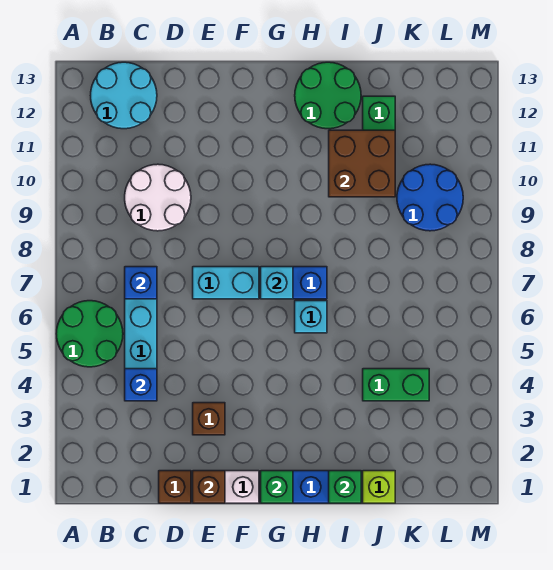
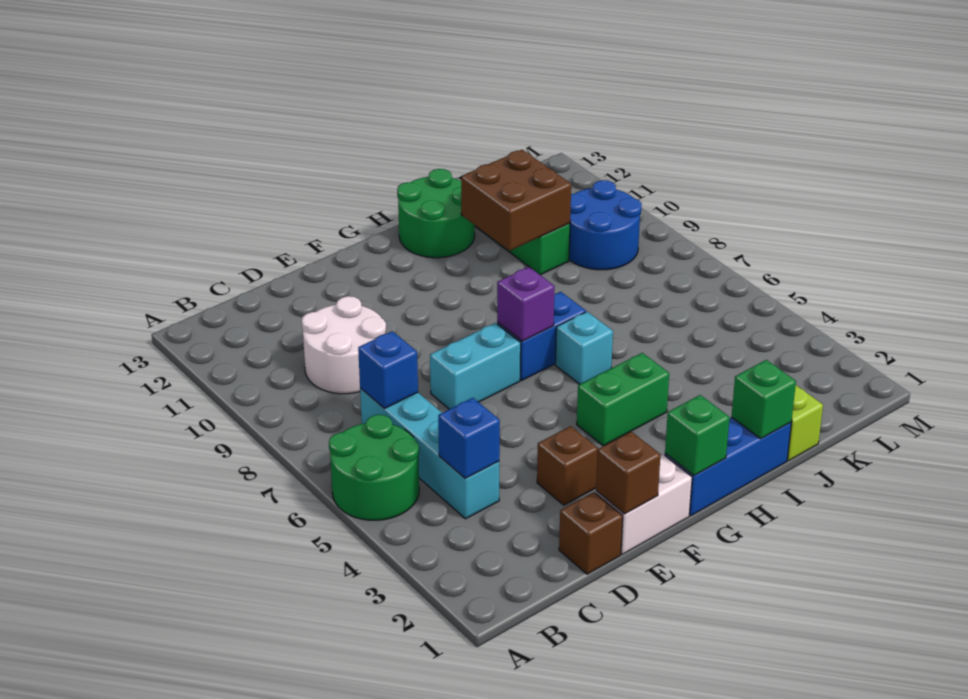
cyan round brick B12:C13 level 1 -> none
cyan brick G7 level 2 -> purple brick G7 level 2
green brick J4:K4 level 1 -> green brick G4:H4 level 1

